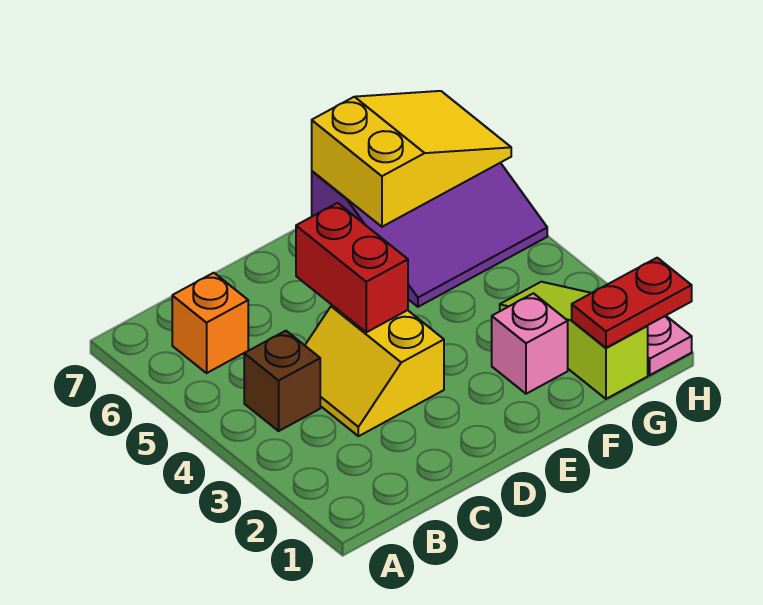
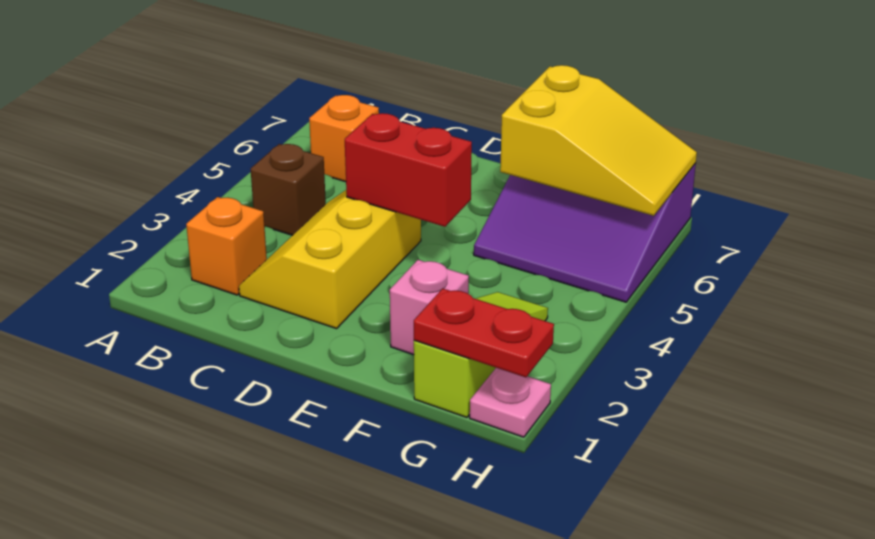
none -> orange brick B2 level 1
yellow slope C3:D4 level 1 top D -> yellow slope C2:D4 level 1 top D
red brick D4:D5 level 2 -> red brick D4:E4 level 2

